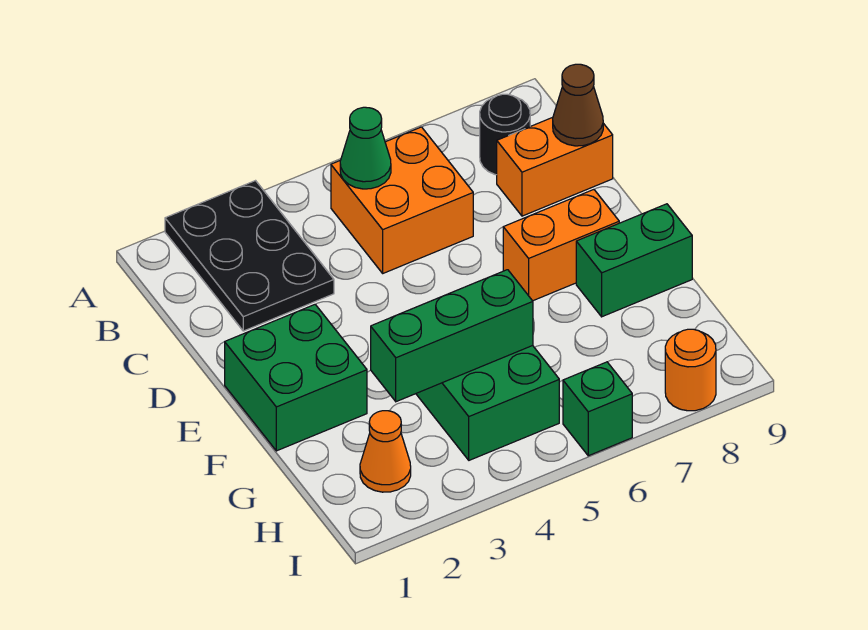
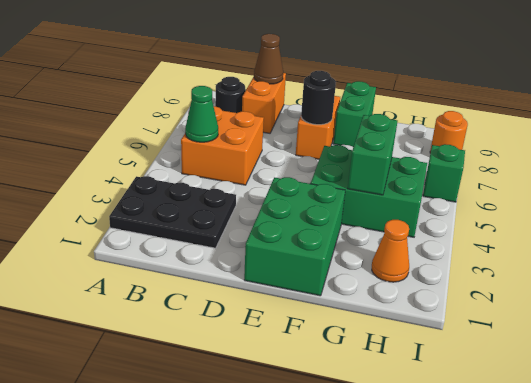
green brick E1:F2 level 1 -> green brick E1:F3 level 1
none -> black round brick E7 level 2
green brick G3:G5 level 2 -> green brick G4:G5 level 2

